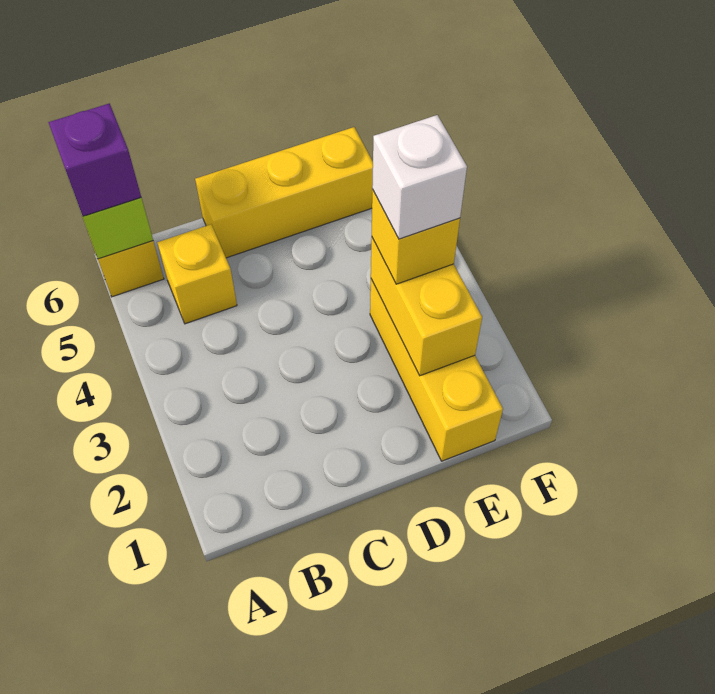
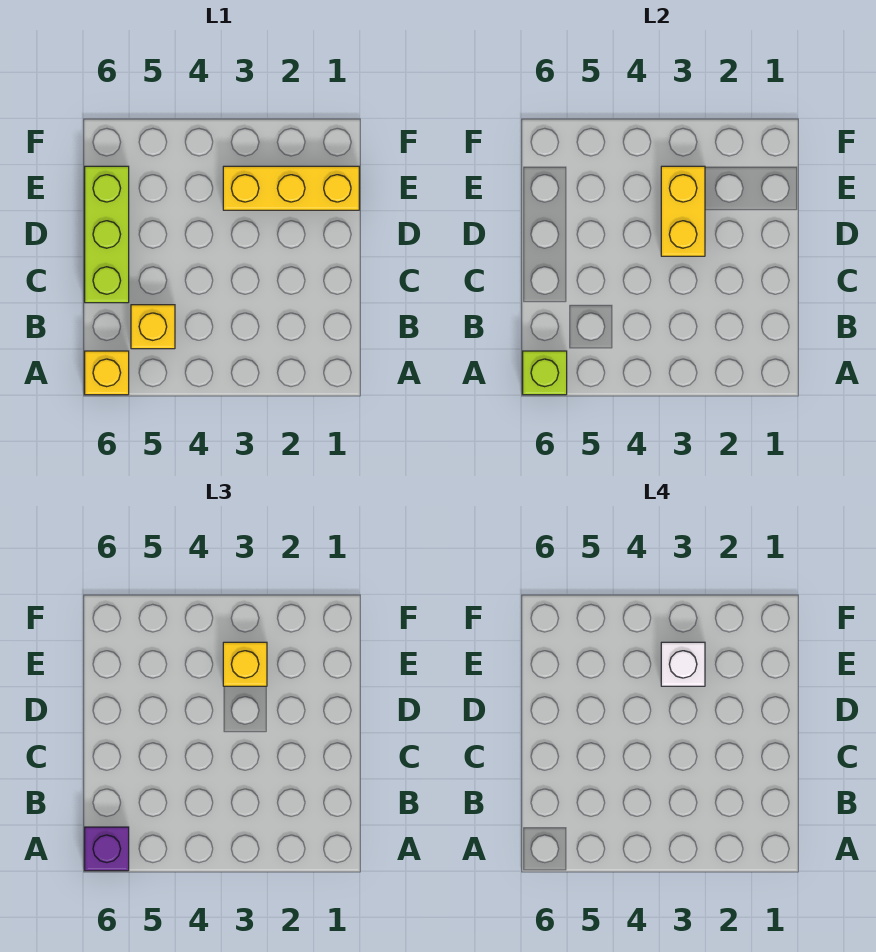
yellow brick C6:E6 level 1 -> lime brick C6:E6 level 1
yellow brick E2:E3 level 2 -> yellow brick D3:E3 level 2

